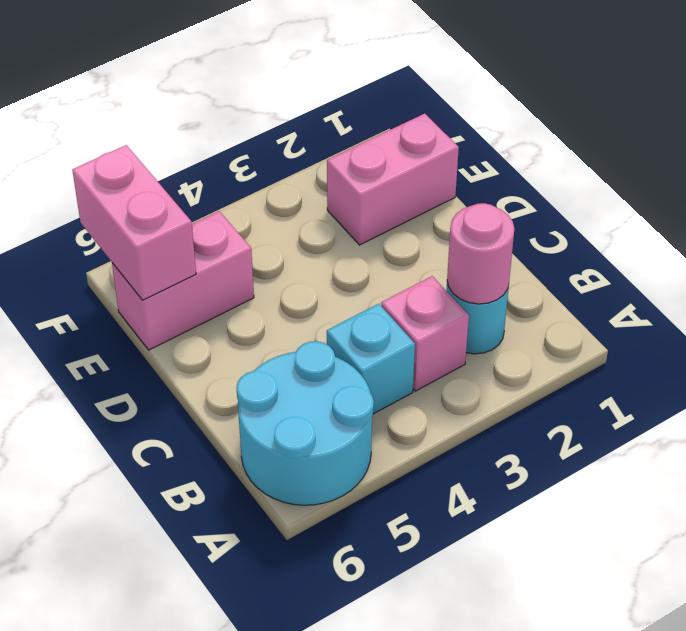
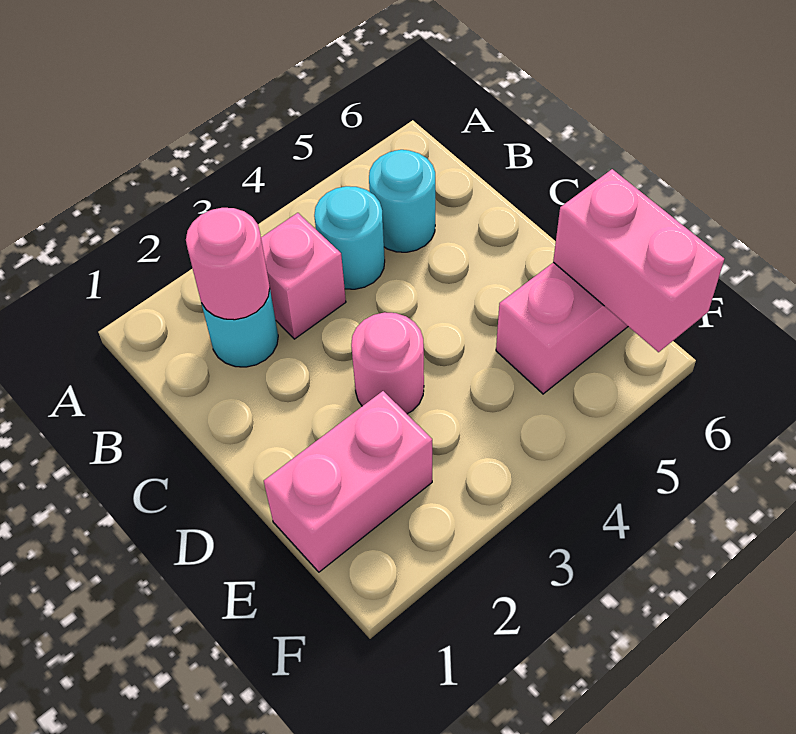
cyan round brick A5:B6 level 1 -> cyan round brick B5 level 1
cyan brick B4 level 1 -> cyan round brick B4 level 1
none -> pink round brick D3 level 1

